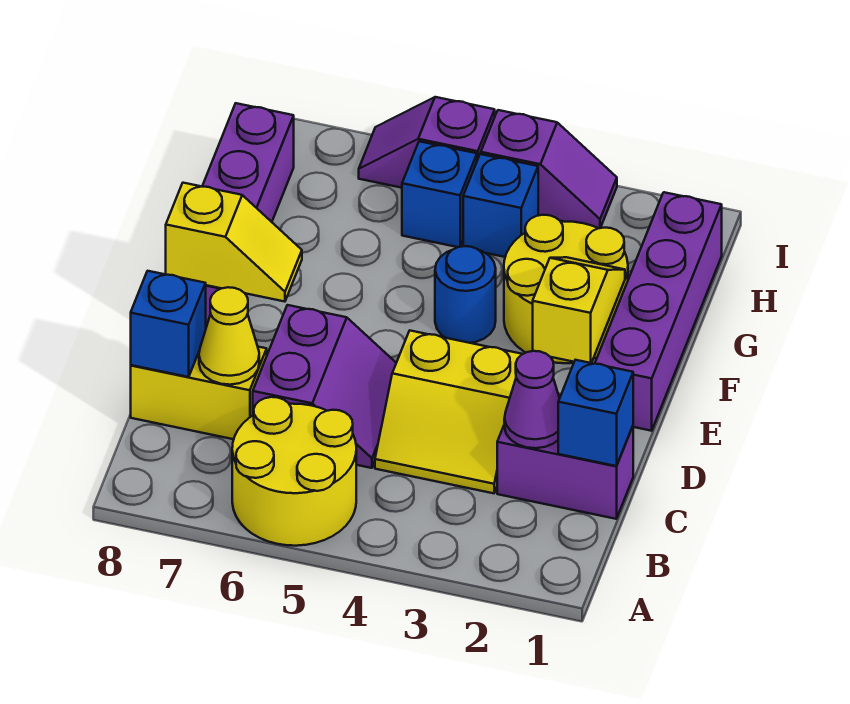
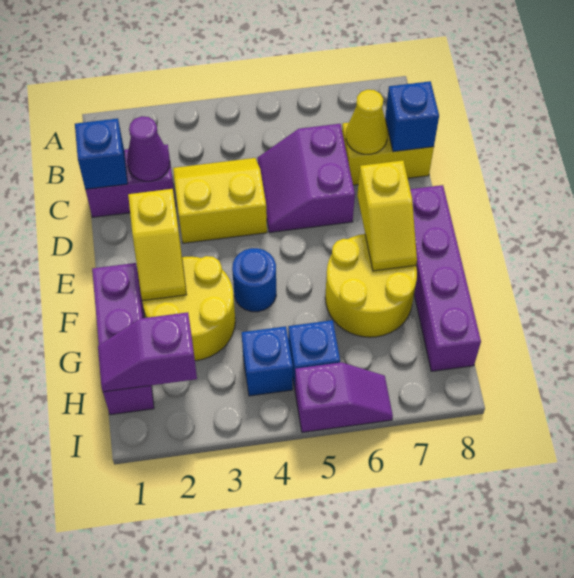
yellow round brick A5:B6 level 1 -> yellow round brick F6:G7 level 1
purple brick E1:H1 level 1 -> purple brick F1:H1 level 1
yellow slope E7:E8 level 2 top 8 -> yellow slope E7:F7 level 2 top E
purple slope I3:I4 level 1 top 4 -> purple slope H1:H2 level 2 top 2

